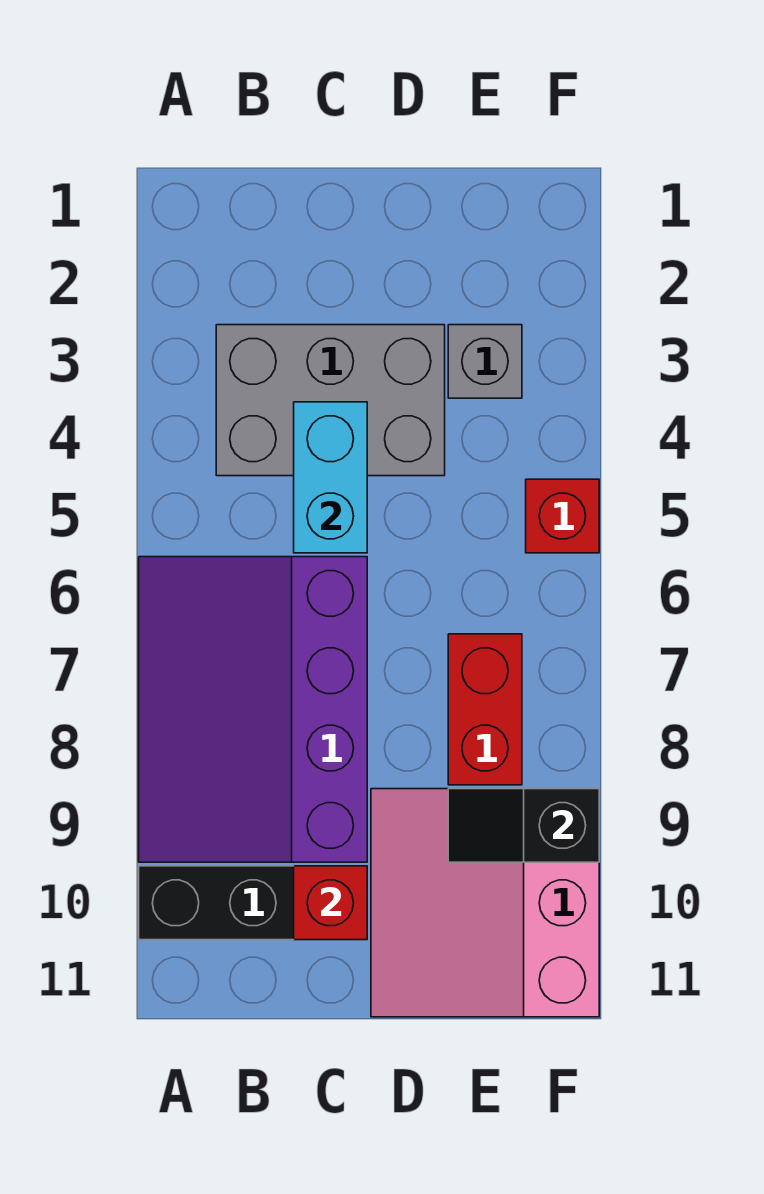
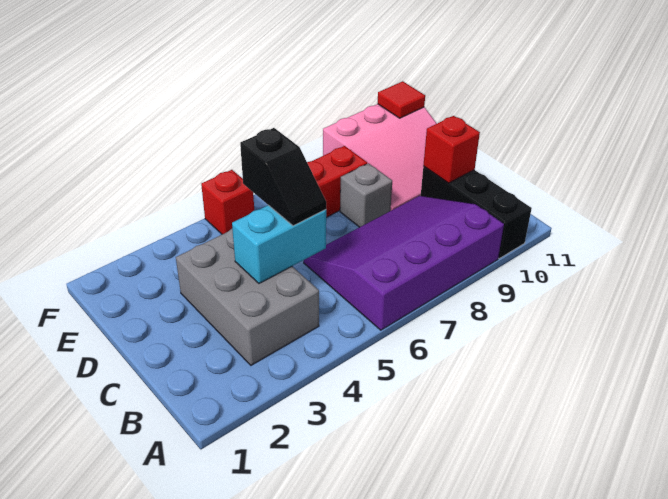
purple slope A6:C9 level 1 top C -> purple slope A6:C9 level 1 top A
grey brick E3 level 1 -> grey brick D8 level 1
black slope E9:F9 level 2 top F -> black slope C5:D5 level 3 top D
none -> red tile F11 level 2

